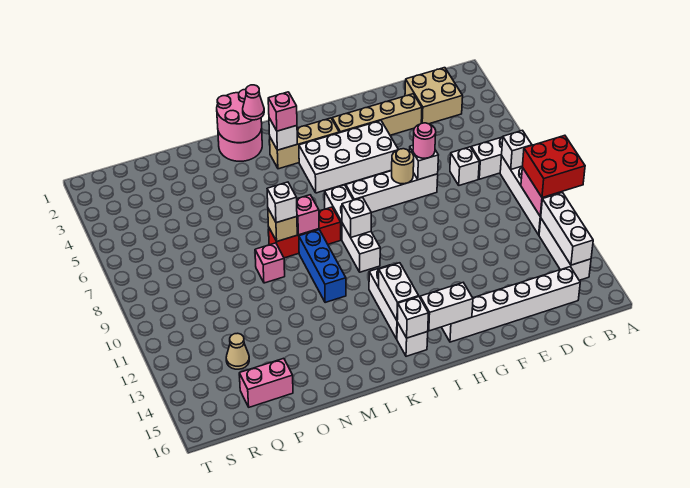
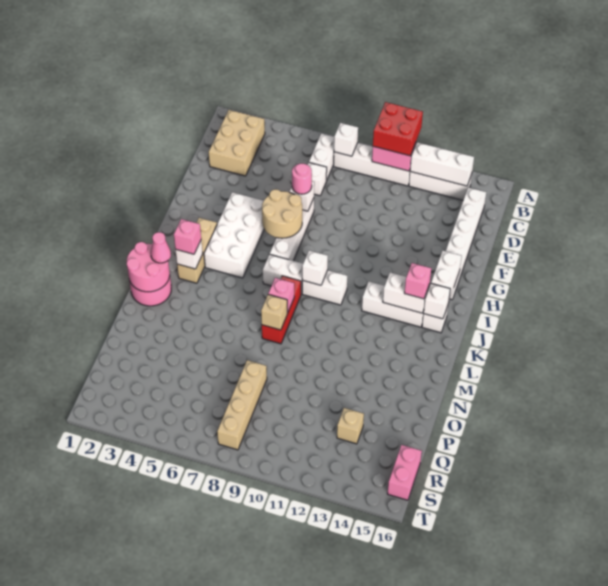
tan brick C2:D3 level 1 -> tan brick B2:D3 level 1
tan brick E3:H3 level 1 -> tan brick P8:S8 level 1
tan round brick G7 level 2 -> tan round brick G6:H7 level 2
blue brick L9:L11 level 1 -> none
white brick M8 level 3 -> none
pink brick N9 level 1 -> pink brick J14 level 3
pink brick P15:Q15 level 1 -> pink brick R16:S16 level 1
tan cone Q13 level 1 -> tan brick Q13 level 1

